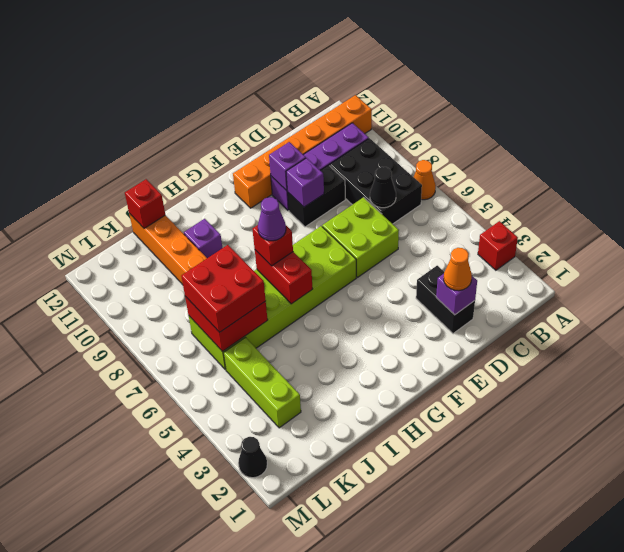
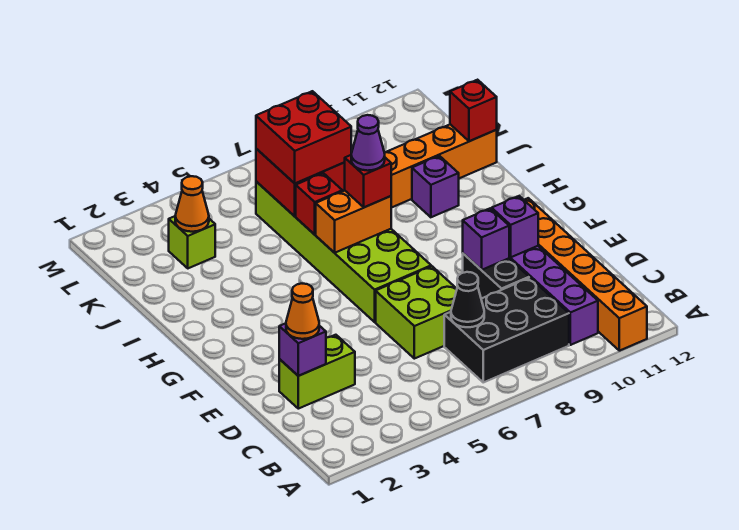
red brick A3 level 1 -> red brick I6 level 2
orange cone A7 level 1 -> orange cone K3 level 2
black brick D2:D3 level 1 -> lime brick D2:D3 level 1
red brick H6:H7 level 2 -> orange brick H6:H7 level 2
lime brick K3:K5 level 1 -> lime brick K3 level 1
black cone M2 level 1 -> none

